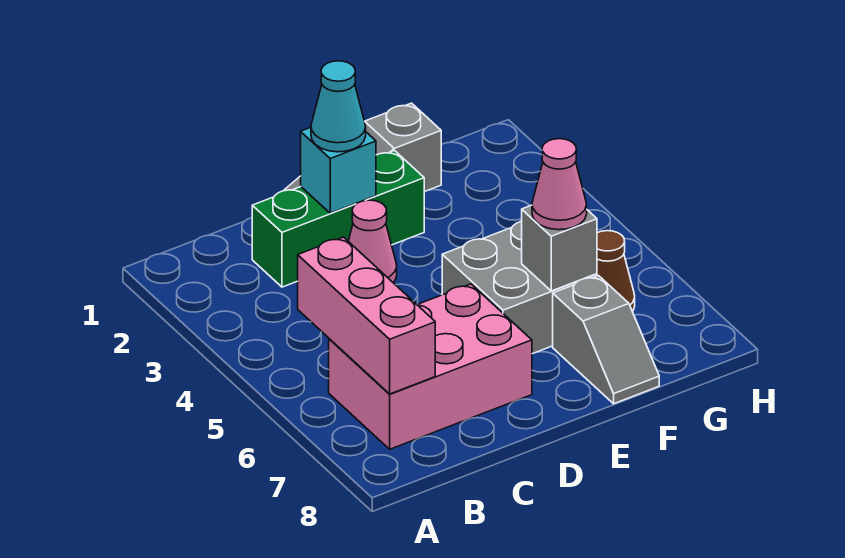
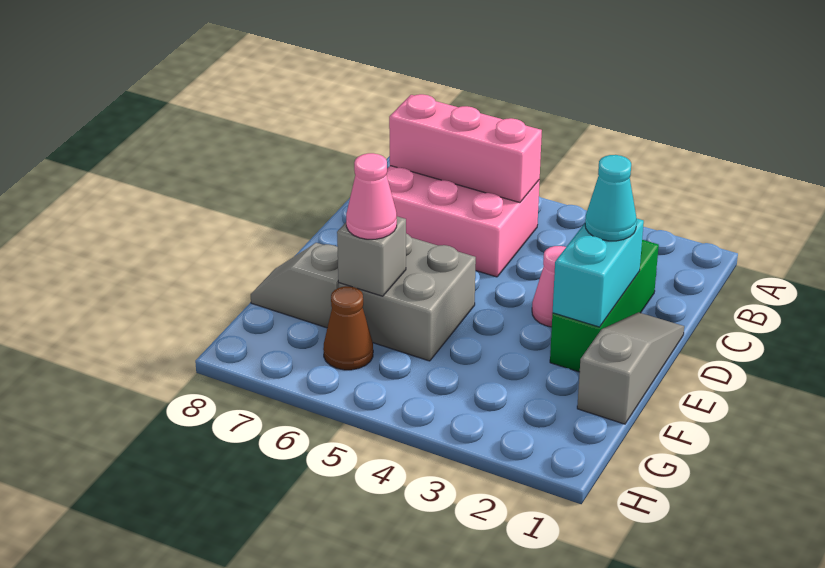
pink brick B6:D7 level 1 -> pink brick B5:C7 level 1
cyan brick D2 level 2 -> cyan brick D2:E2 level 2

